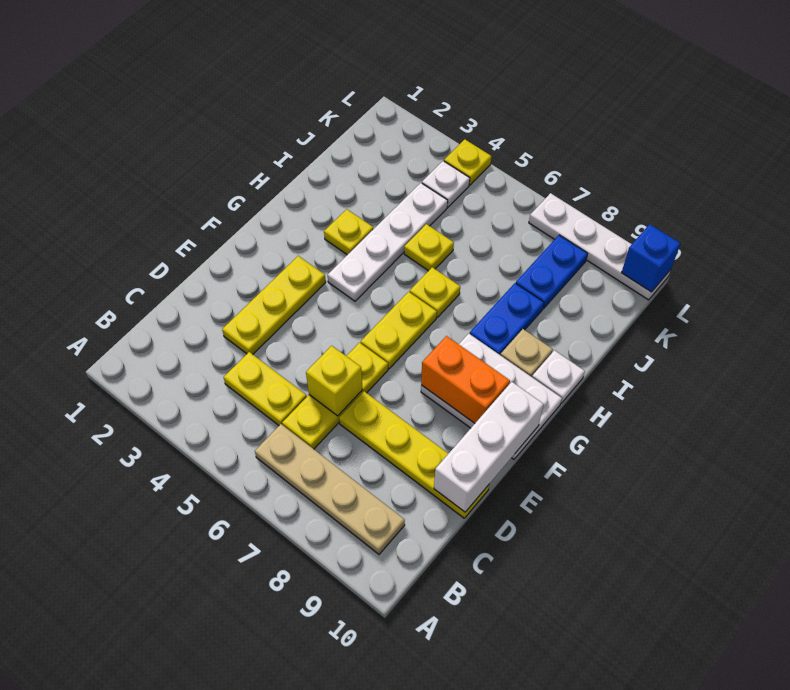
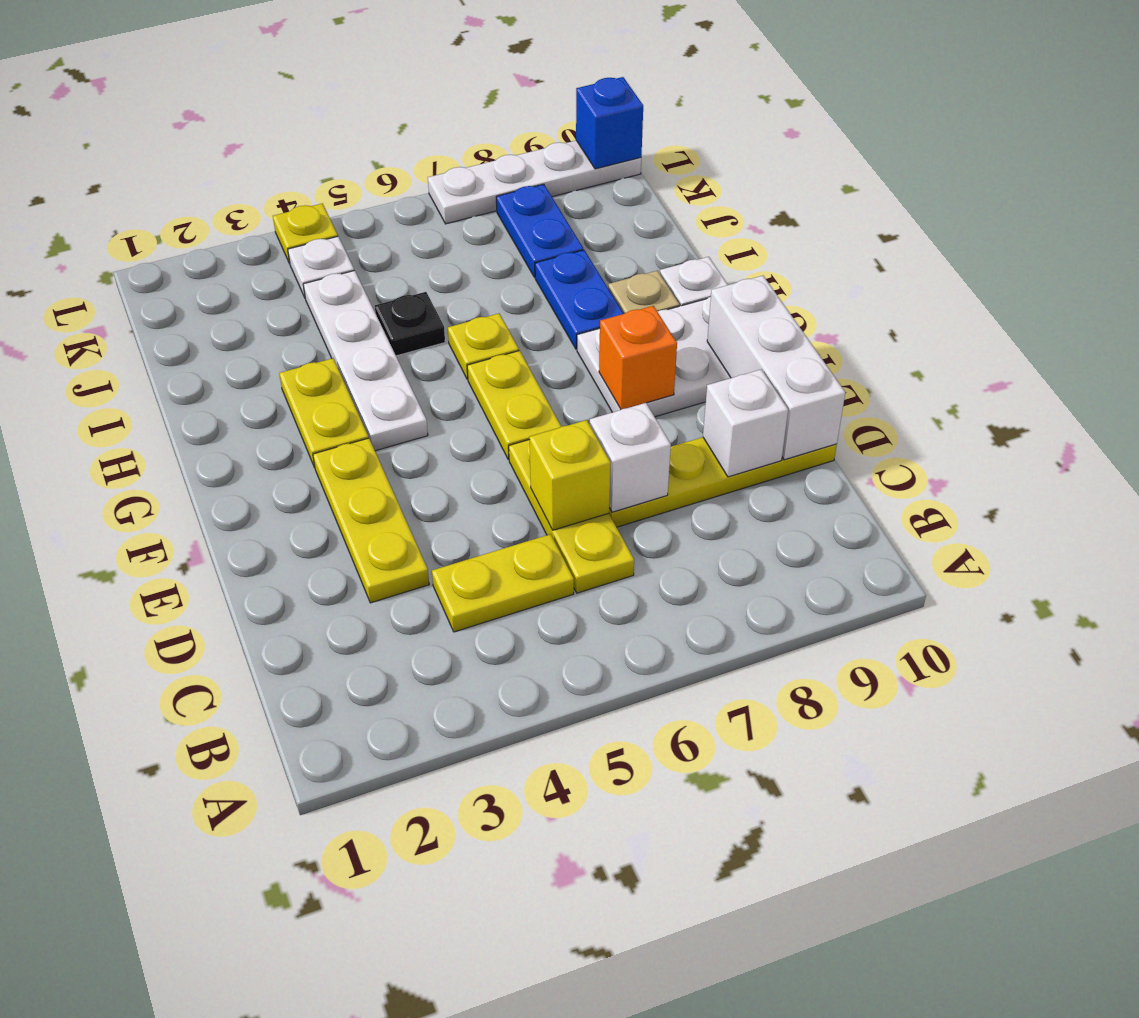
tan plate B6:B9 level 1 -> none
none -> white brick D7 level 2
none -> white brick D9 level 2
orange brick F8:F9 level 2 -> orange brick F8 level 2
yellow plate H3 level 1 -> yellow plate G3:H3 level 1
yellow plate I5 level 1 -> black plate I5 level 1

